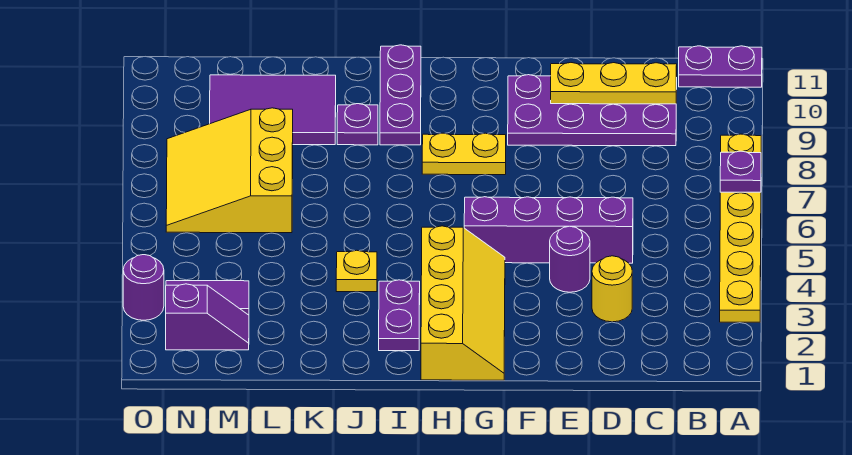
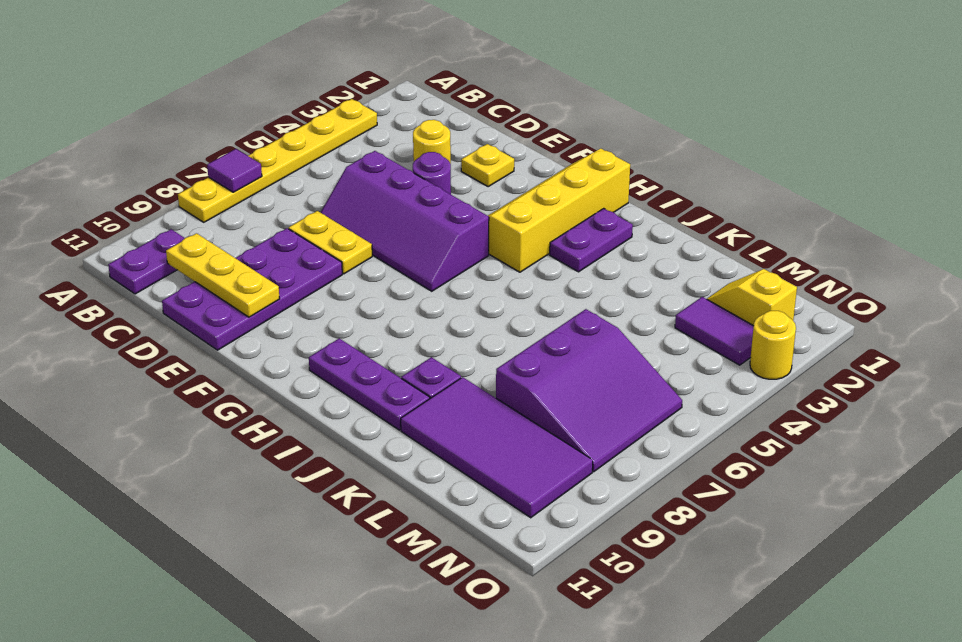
purple plate A7 level 2 -> purple tile A7 level 2
purple plate A11:B11 level 1 -> purple plate B10:B11 level 1
purple plate C9:F10 level 1 -> purple plate D8:E11 level 1
yellow plate G8:H8 level 1 -> yellow plate D7:E7 level 1
purple plate I9:I11 level 1 -> purple plate H10:J10 level 1
yellow plate J4 level 1 -> yellow plate E2 level 1
purple tile K9:M10 level 1 -> purple tile K9:N10 level 1
yellow slope L6:N8 level 1 top L -> purple slope L6:N8 level 1 top L
purple slope M2:N2 level 1 top N -> yellow slope M2:N2 level 1 top N
purple round brick O3 level 1 -> yellow round brick O3 level 1

